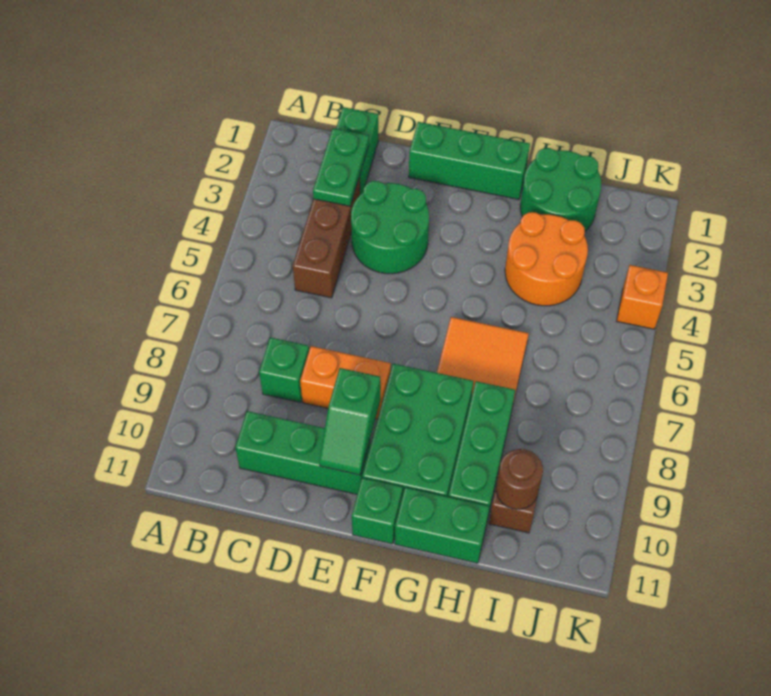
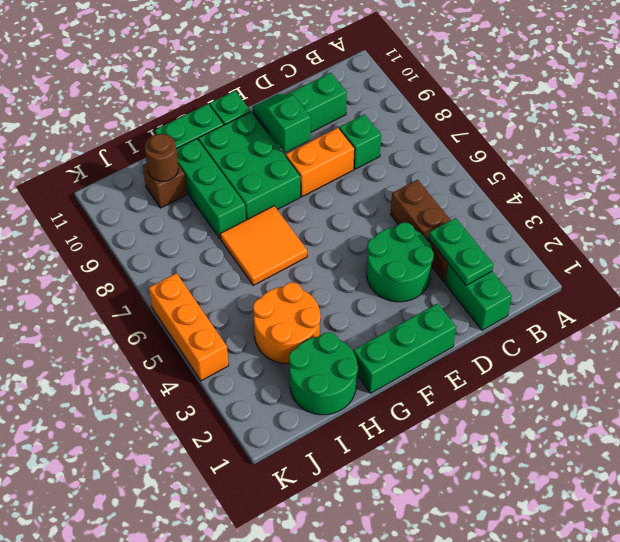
orange brick K4 level 1 -> orange brick K4:K6 level 1

